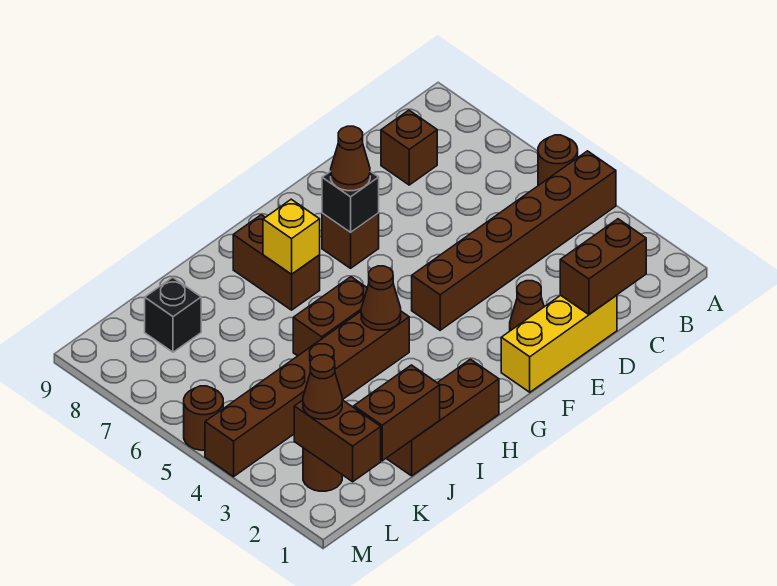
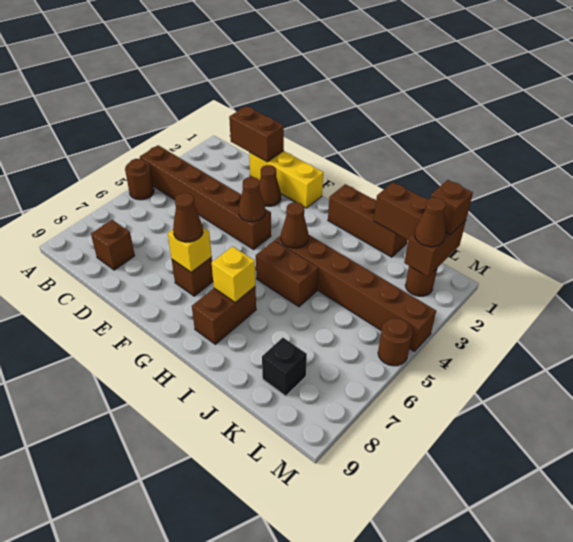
none -> brown cone F4 level 2
black brick F7 level 2 -> yellow brick F7 level 2
none -> brown brick L1 level 3

